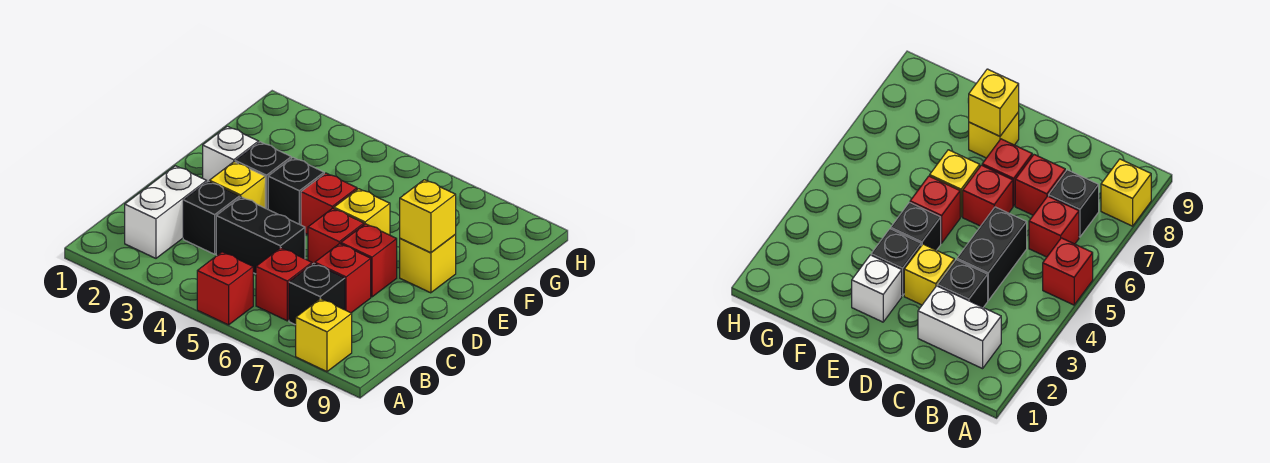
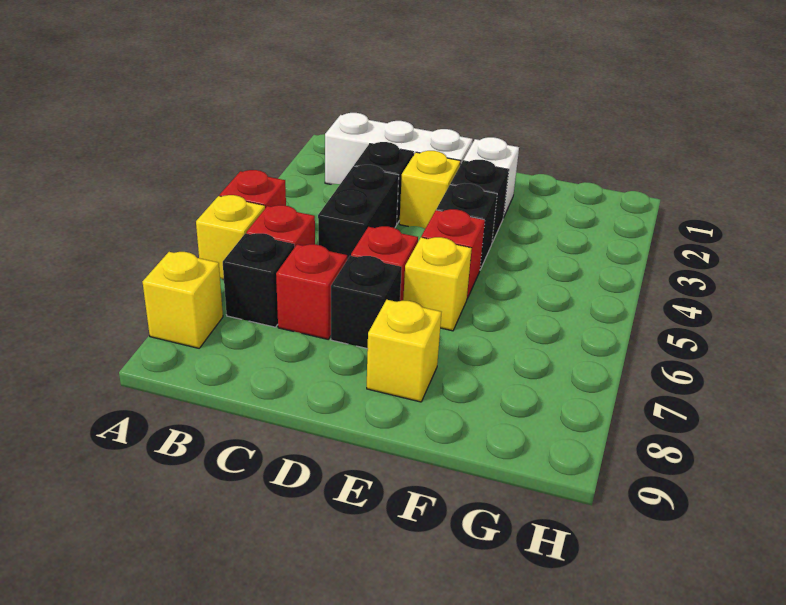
white brick B2:C2 level 1 -> white brick B2:D2 level 1
red brick D7 level 1 -> black brick D7 level 1
yellow brick E8 level 2 -> yellow brick A6 level 1

